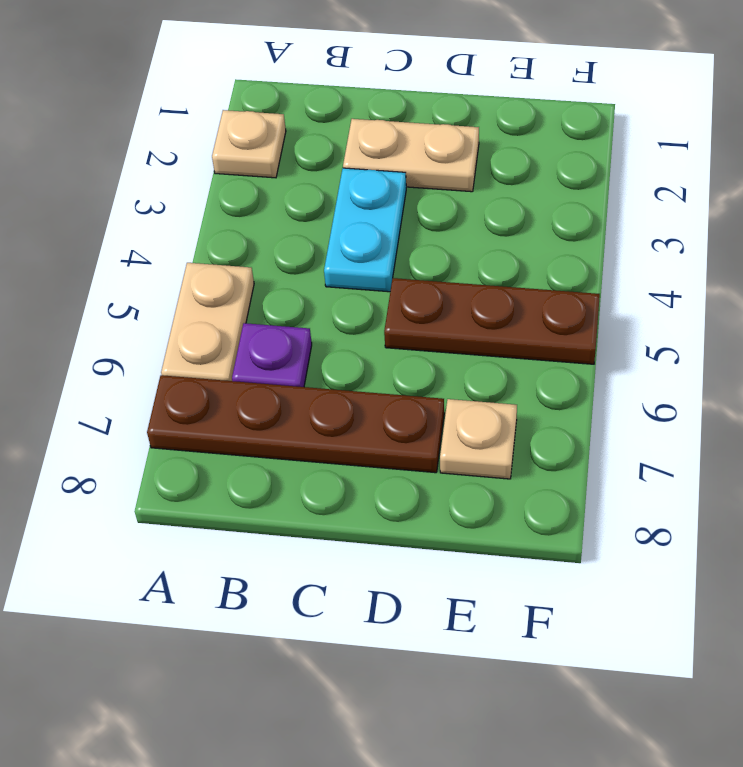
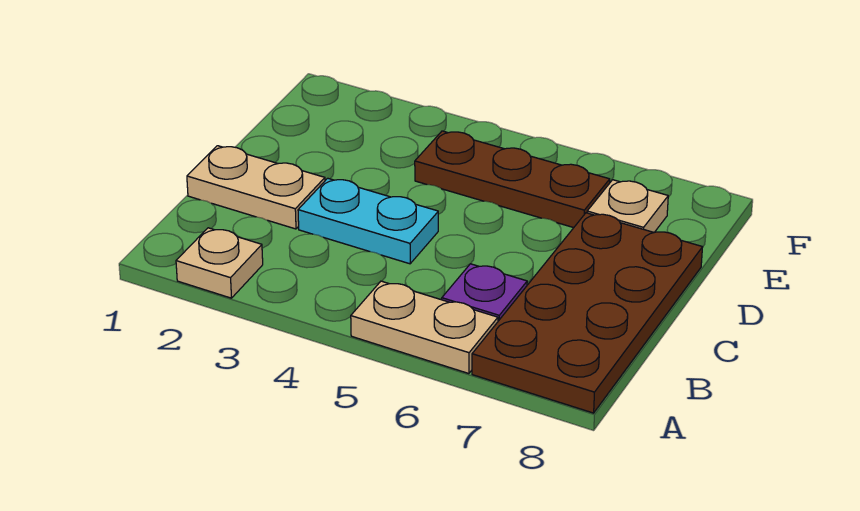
brown plate A7:D7 level 1 -> brown plate A7:D8 level 1
tan plate C2:D2 level 1 -> tan plate C1:C2 level 1
brown plate D5:F5 level 1 -> brown plate E4:E6 level 1

